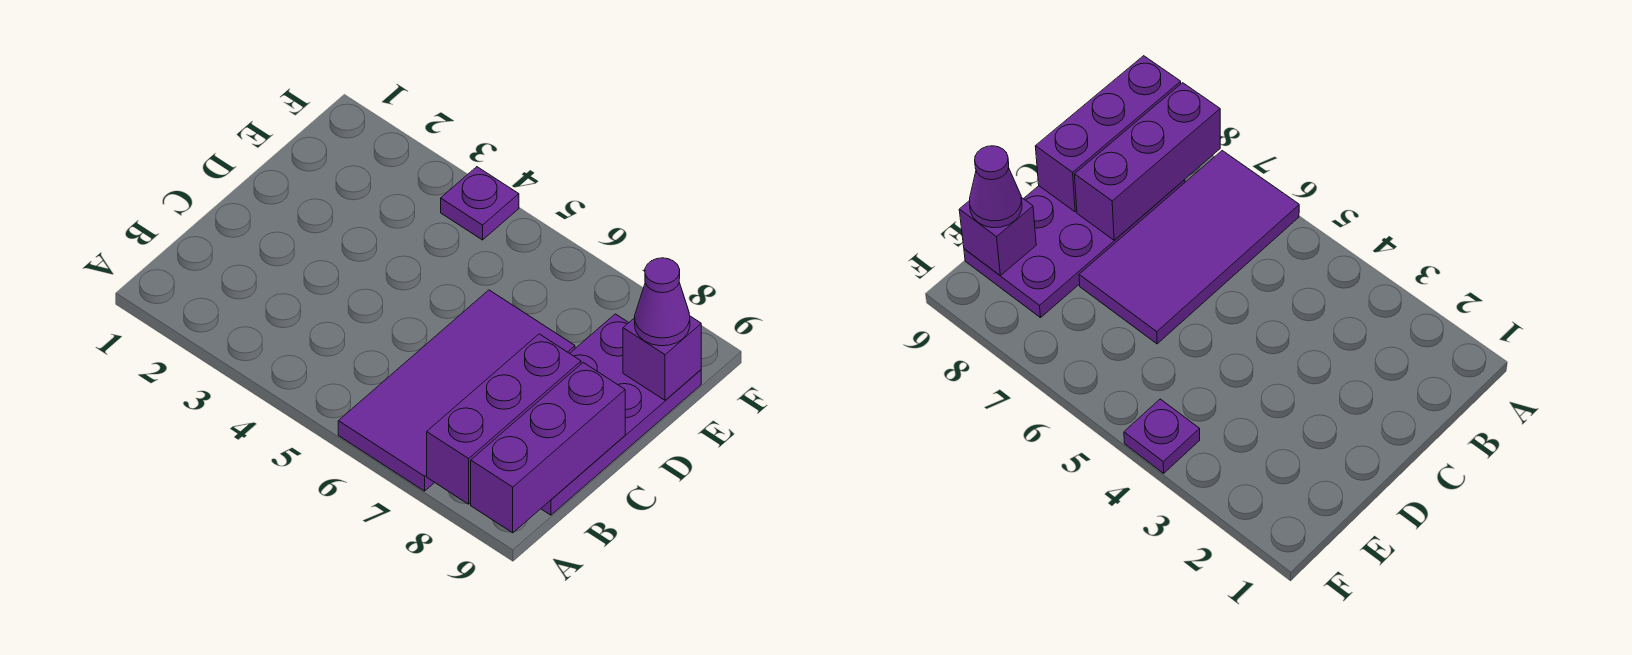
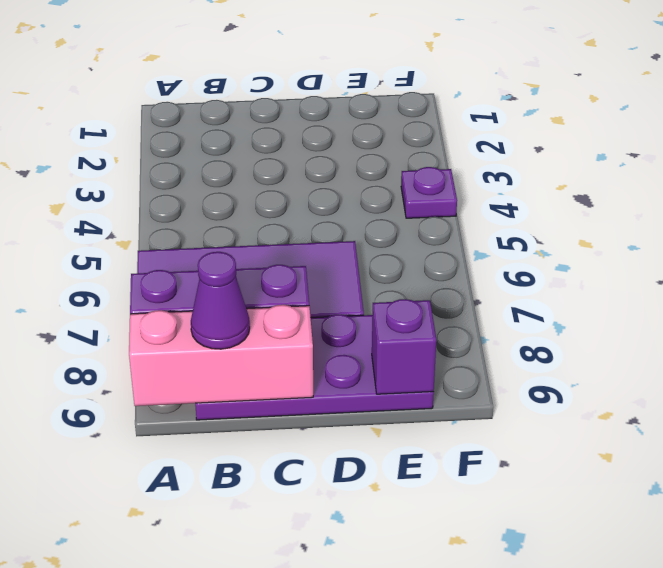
purple brick A9:C9 level 2 -> pink brick A9:C9 level 2
purple cone E9 level 3 -> purple cone B9 level 3

